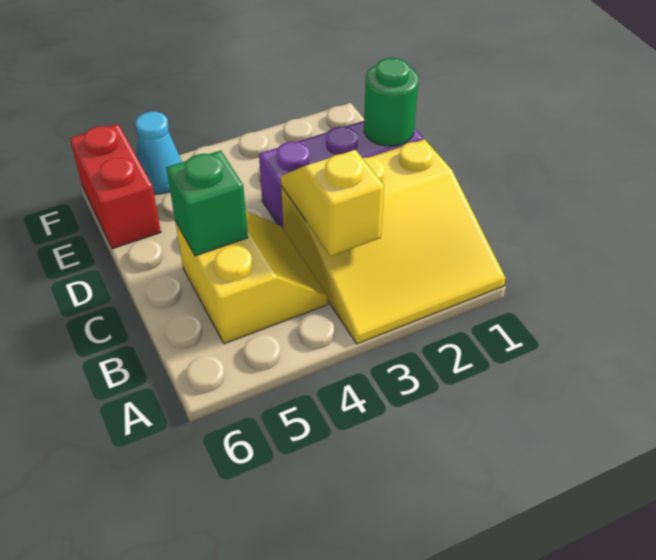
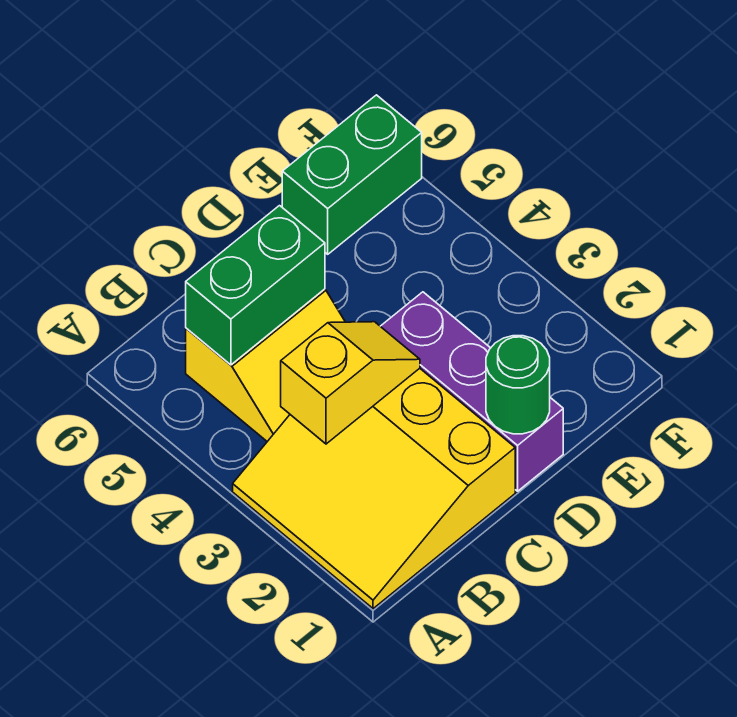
green brick C5 level 2 -> green brick B5:C5 level 2
red brick E6:F6 level 1 -> green brick E6:F6 level 1
cyan cone F5 level 1 -> none

